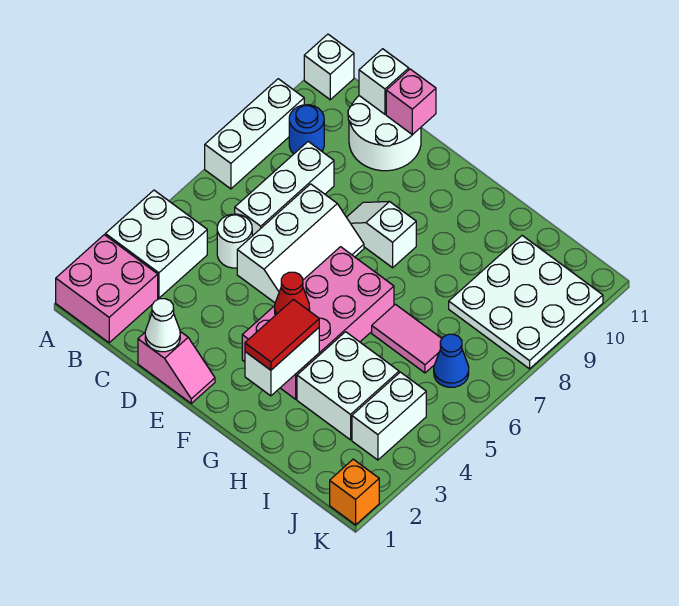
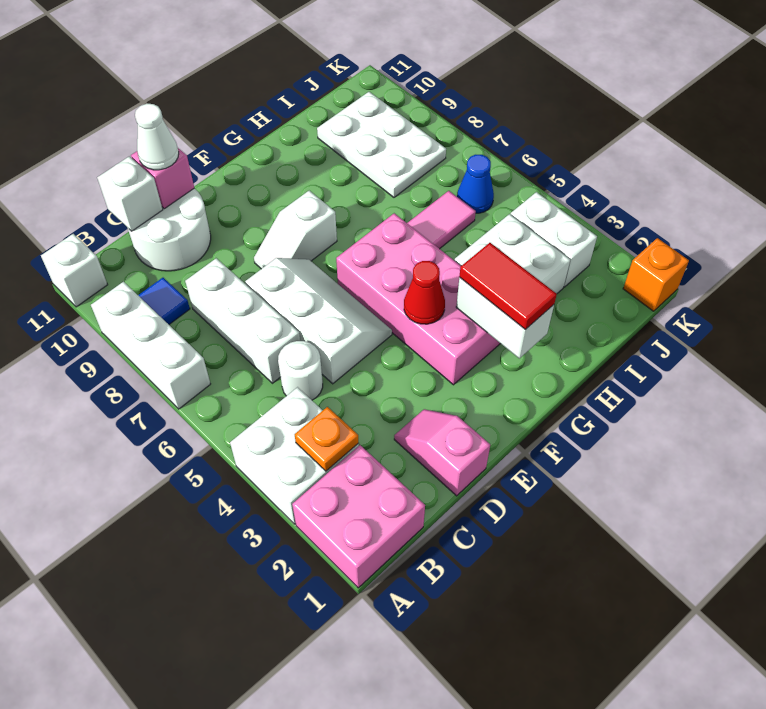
none -> orange plate B3 level 2
blue round brick B9 level 1 -> blue tile B9 level 1
pink slope D1:E1 level 1 top D -> pink slope D1:D2 level 1 top 1
white cone D1 level 2 -> white cone D11 level 3
white plate I8:K10 level 1 -> white plate I8:J10 level 1

